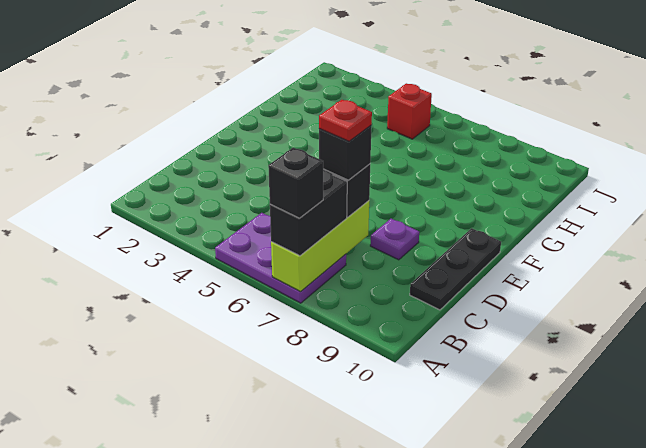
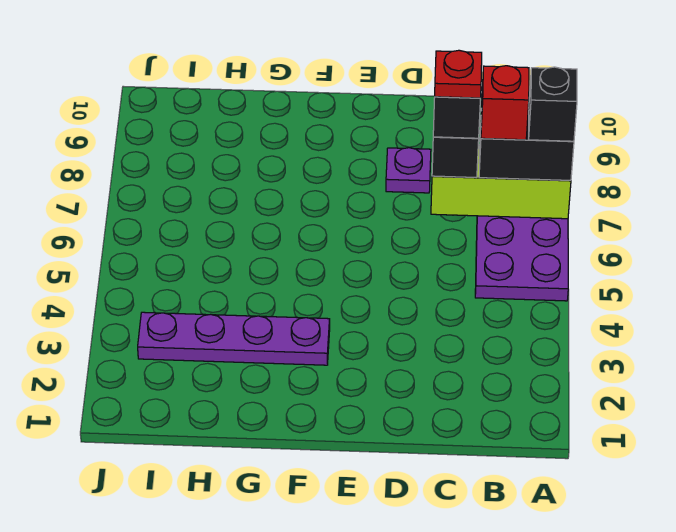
black plate C10:E10 level 1 -> none
none -> purple plate F3:I3 level 1
red brick I5 level 1 -> red brick B7 level 4

